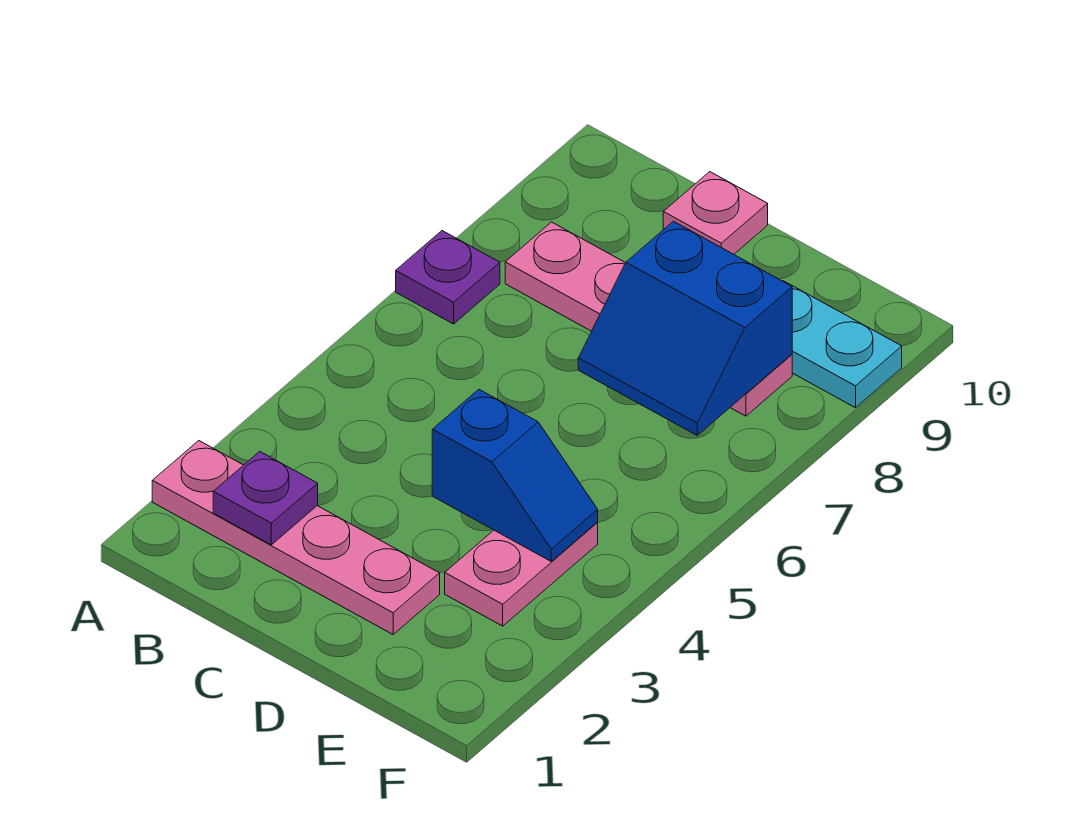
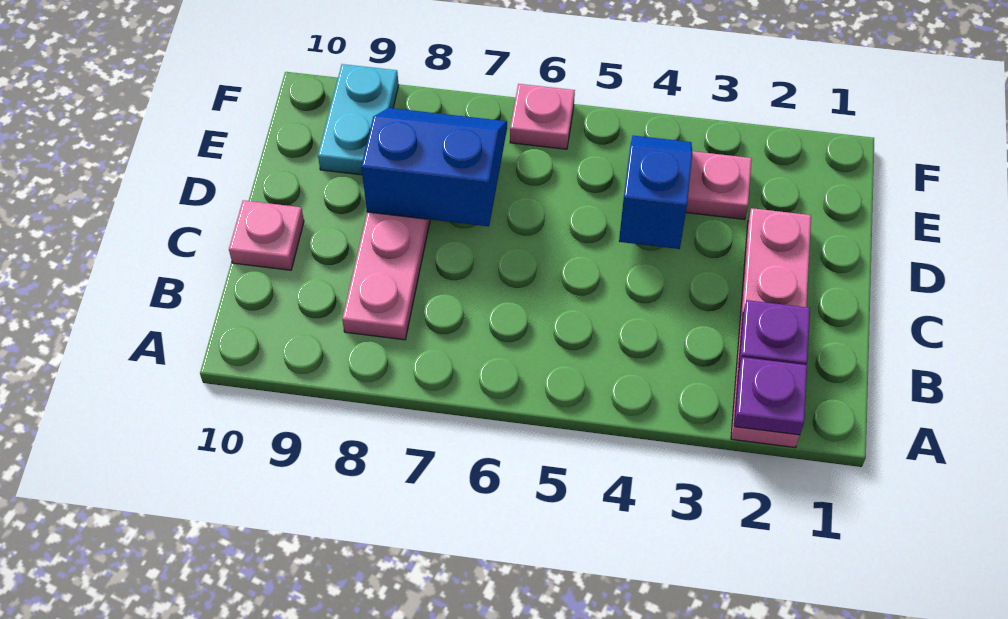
purple plate A7 level 1 -> purple plate A2 level 2
blue slope D7:E8 level 2 top 8 -> blue slope D7:E8 level 2 top D
none -> pink plate F6 level 1

